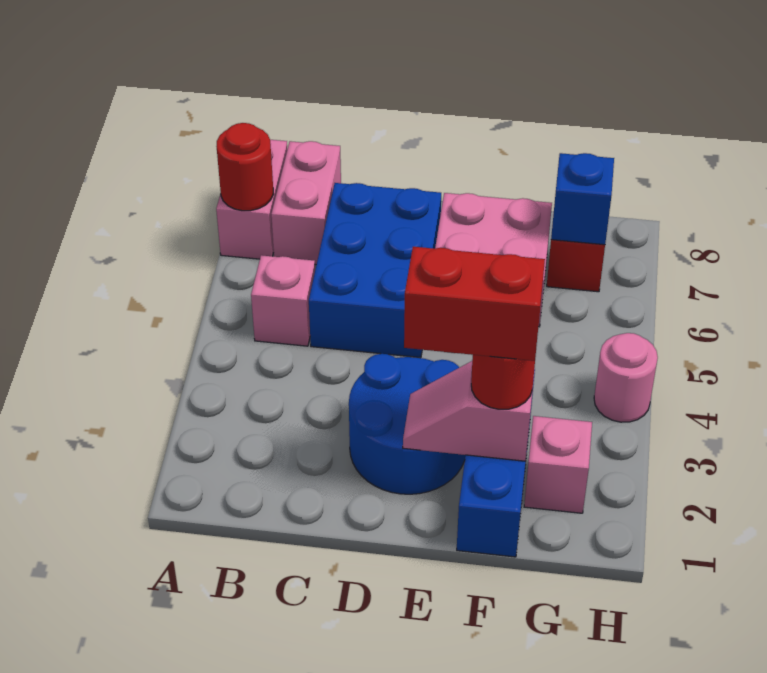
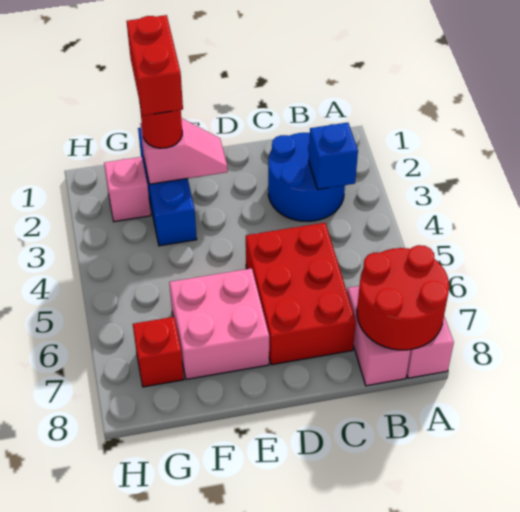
red round brick A7 level 2 -> red round brick A7:B8 level 2
pink brick B5 level 1 -> none
blue brick C5:D7 level 1 -> red brick C5:D7 level 1
blue round brick D2:E3 level 1 -> blue round brick B2:C3 level 1
red brick E2:F2 level 4 -> red brick F1:F2 level 4
blue brick G7 level 2 -> blue brick B3 level 2
pink round brick H4 level 1 -> none

